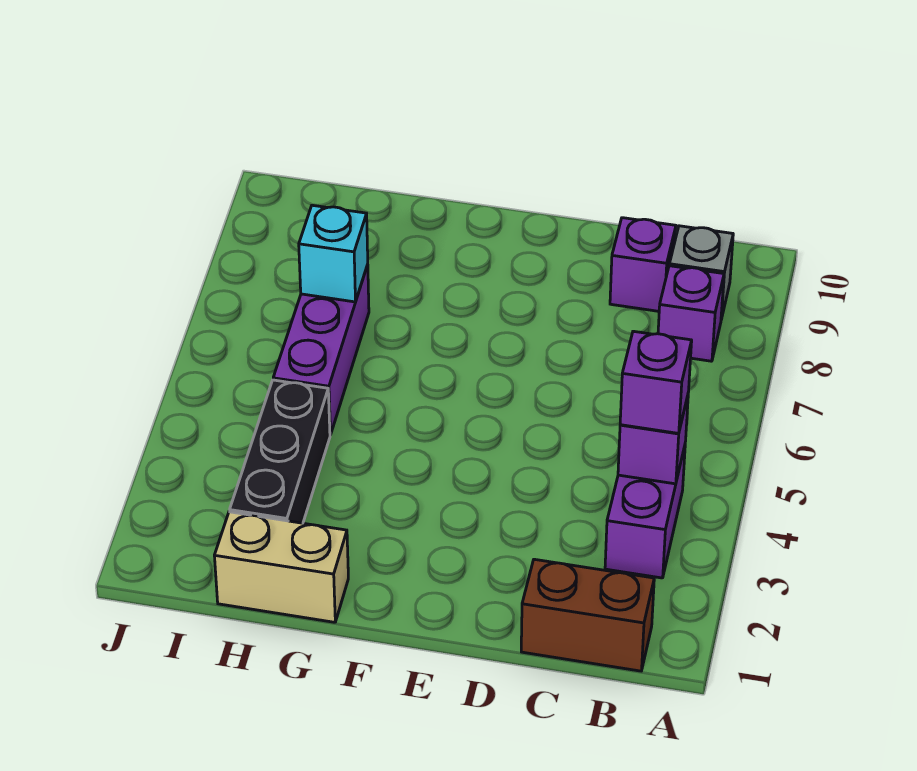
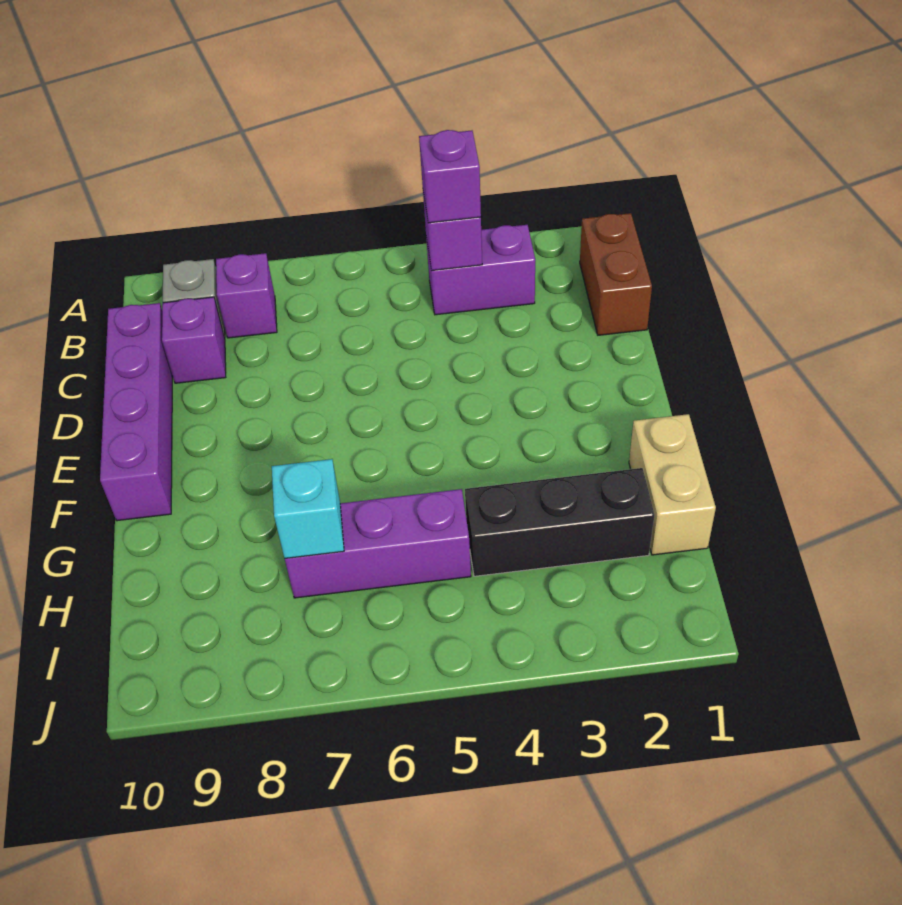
none -> purple brick C10:F10 level 1

